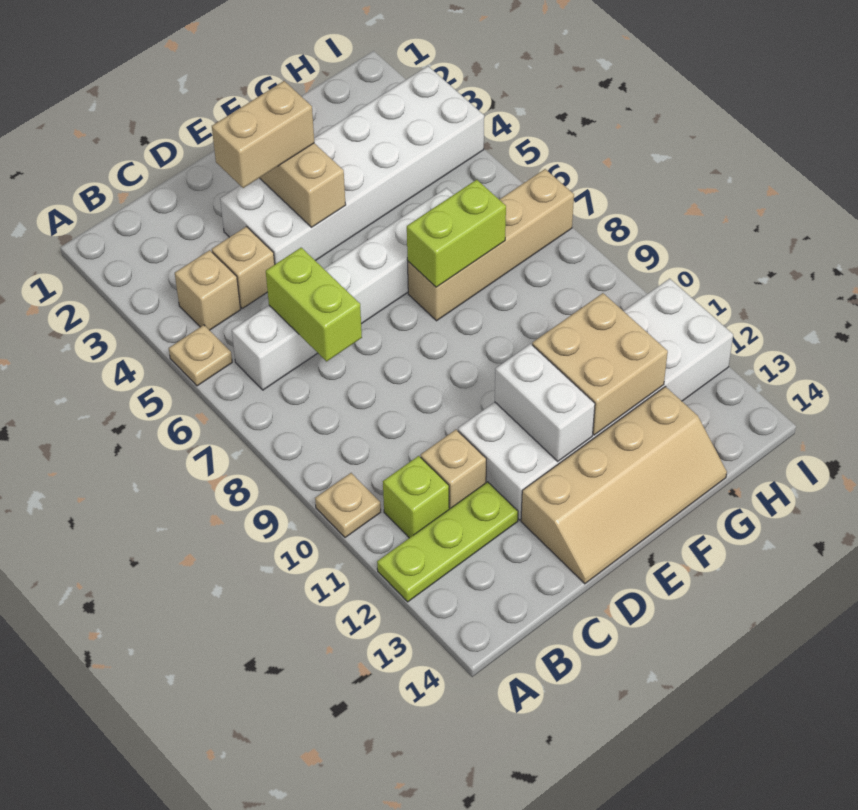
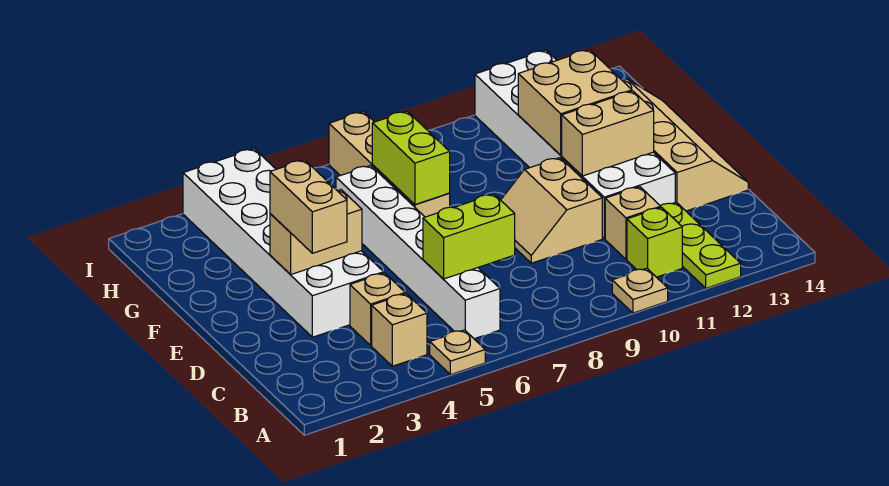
none -> tan slope D9:E10 level 1 top 10
white brick E11:E12 level 2 -> tan brick E11:E12 level 2

